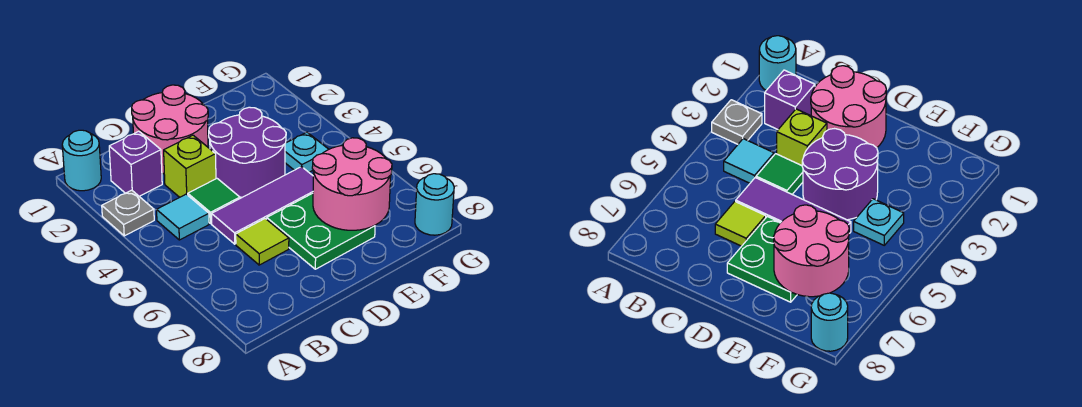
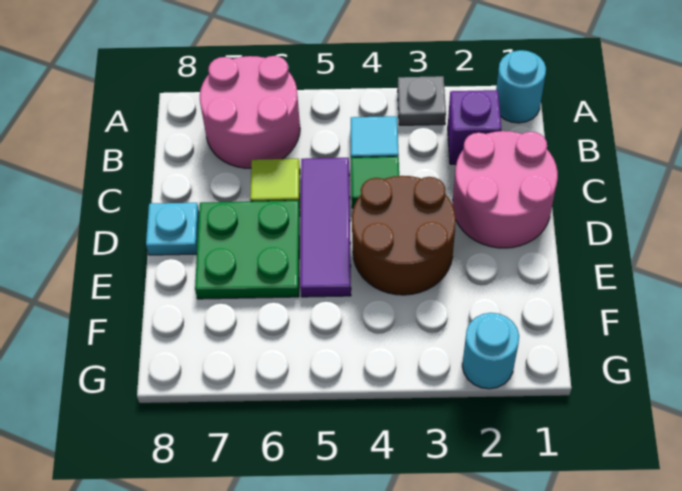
lime brick C3 level 1 -> none
purple round brick D3:E4 level 1 -> brown round brick D3:E4 level 1
pink round brick E6:F7 level 2 -> pink round brick A6:B7 level 1
cyan plate F4 level 1 -> cyan plate D8 level 1
cyan round brick G8 level 1 -> cyan round brick G2 level 1

